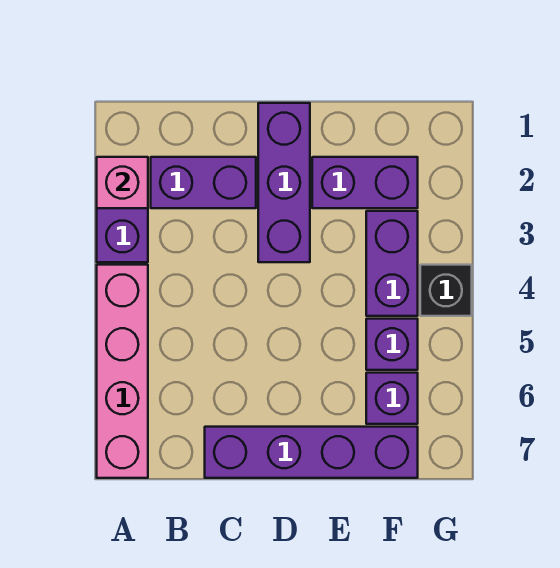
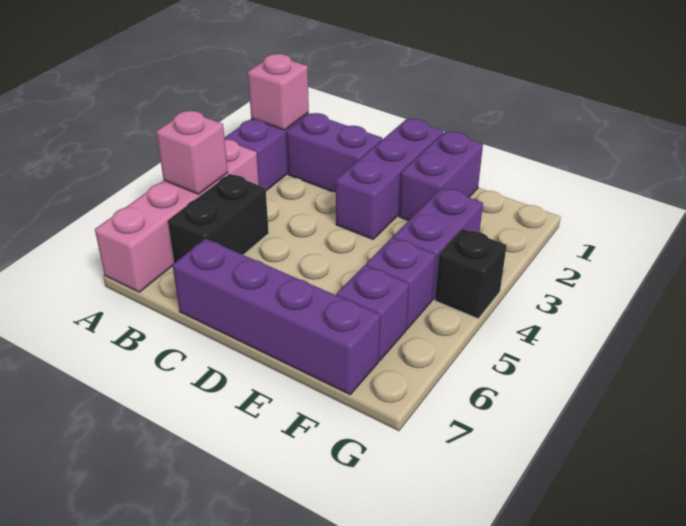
none -> pink brick A5 level 2
none -> black brick B5:B6 level 1
purple brick E2:F2 level 1 -> purple brick E1:E2 level 1

